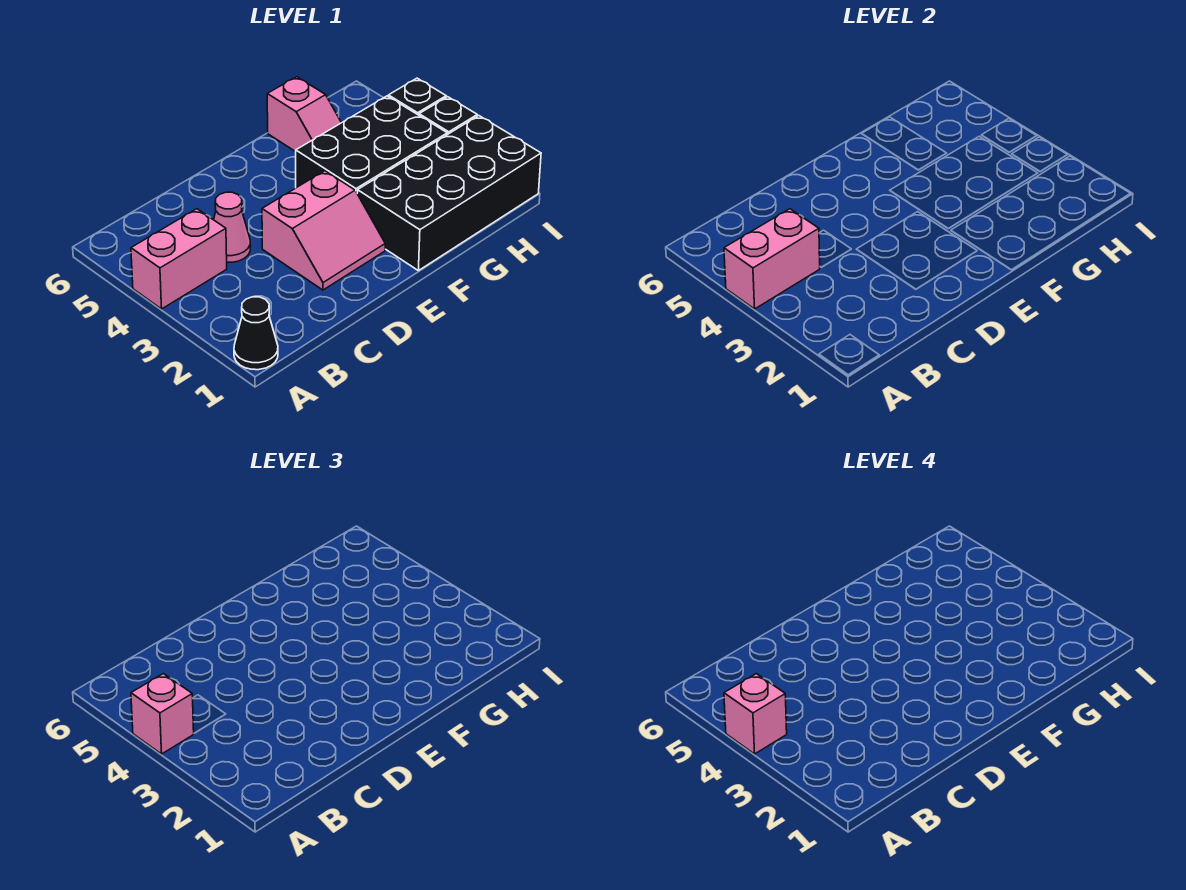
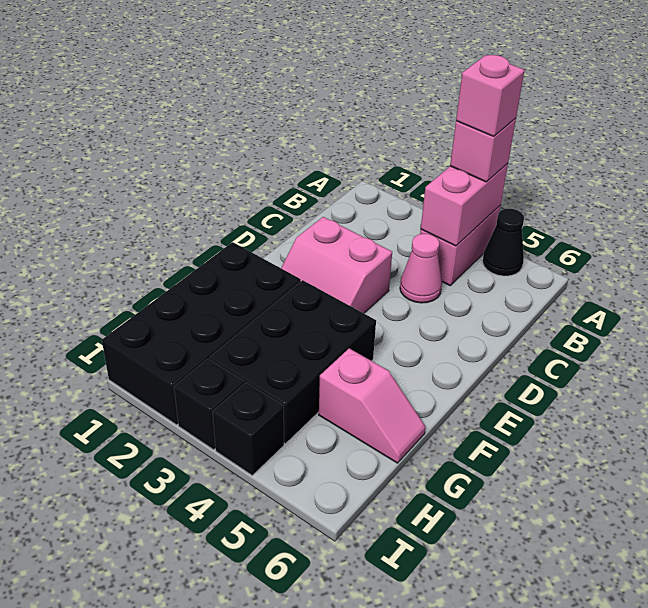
black cone A1 level 1 -> black cone A5 level 1
pink slope D2:E3 level 1 top 3 -> pink slope D2:E3 level 1 top D
pink slope G5:G6 level 1 top 6 -> pink slope G5:G6 level 1 top 5

